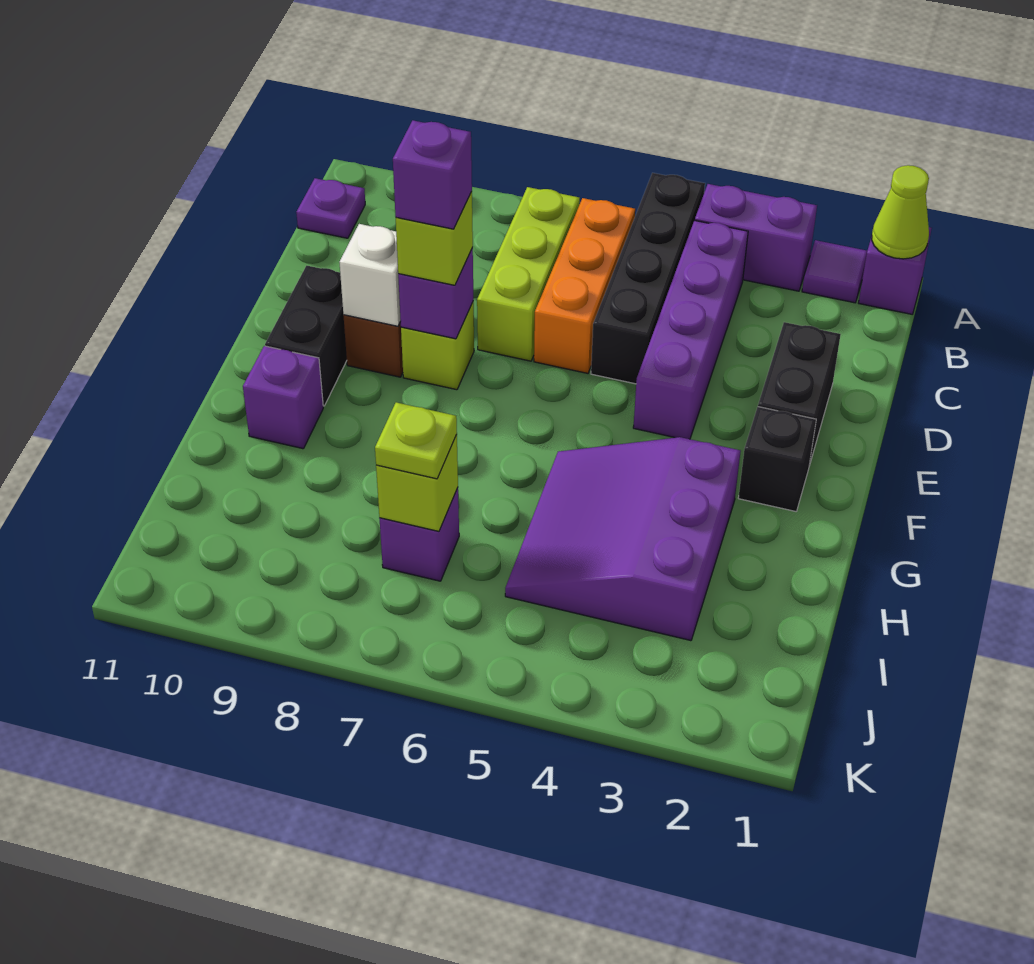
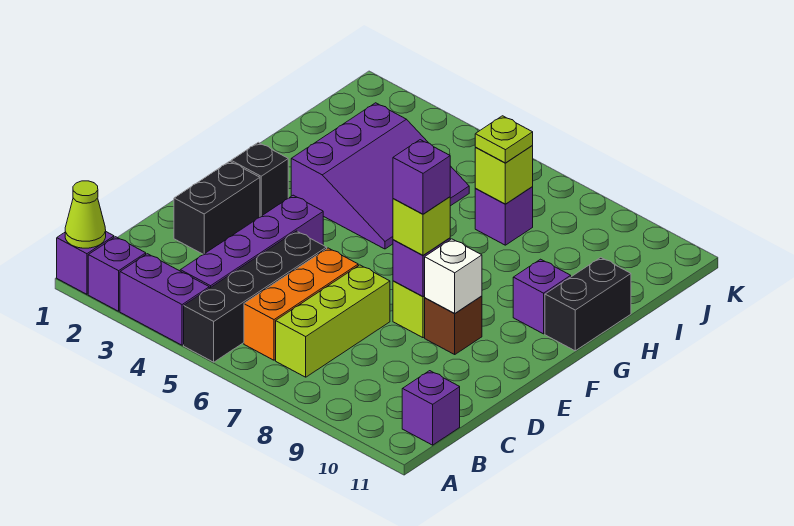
purple tile A2 level 1 -> purple brick A2 level 1
purple plate B11 level 1 -> purple brick B11 level 1
black brick E10:F10 level 1 -> black brick G11:H11 level 1

